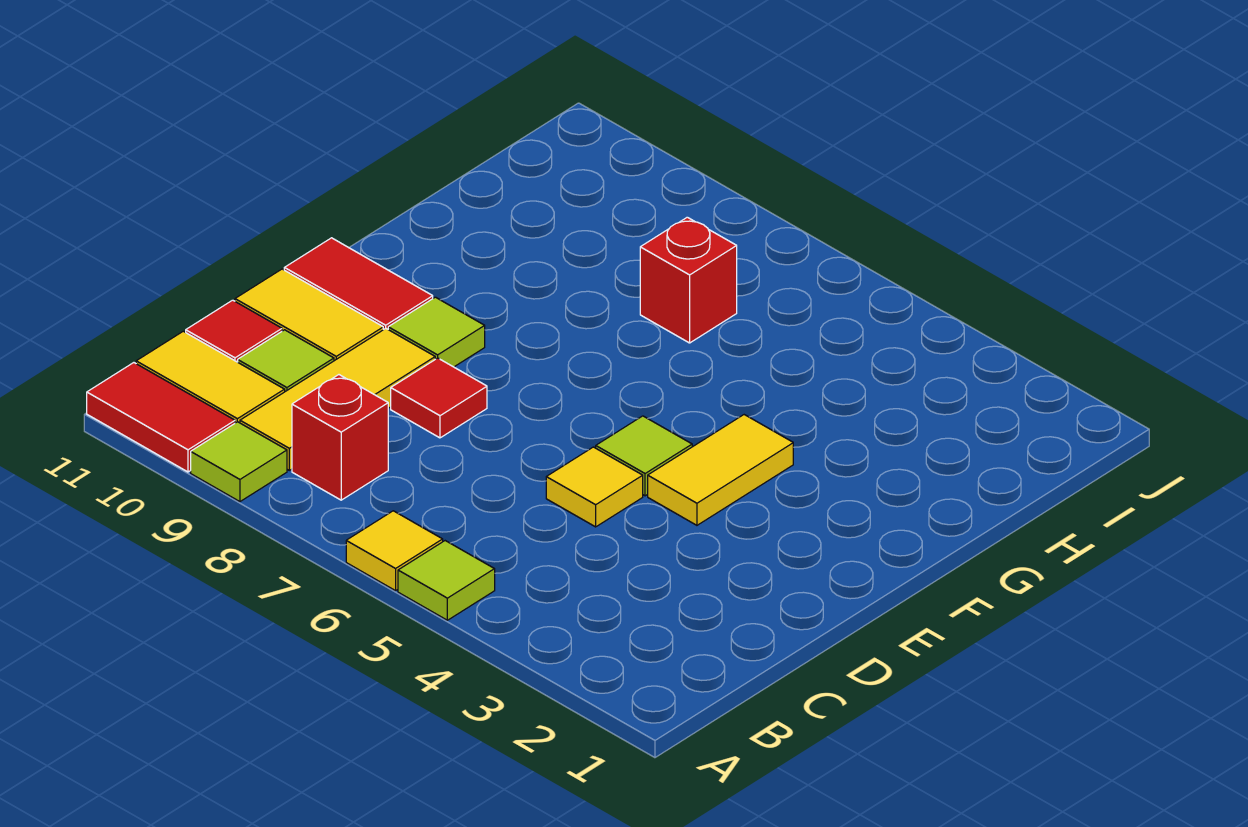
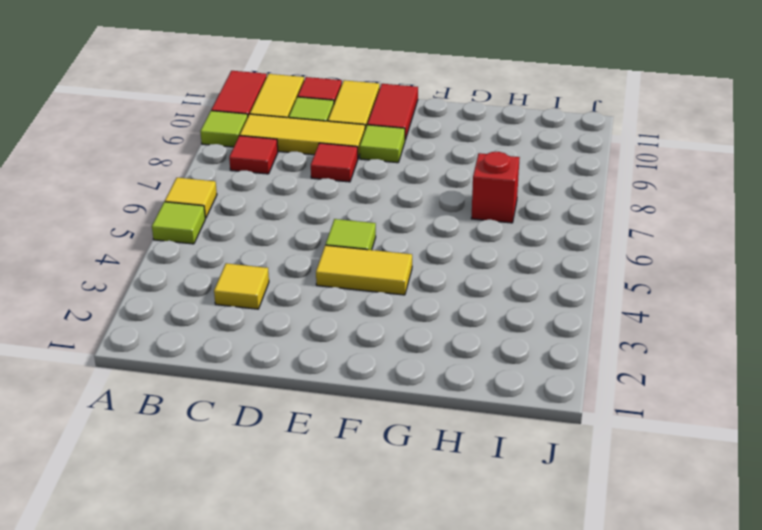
red brick B8 level 1 -> red tile B8 level 1
yellow tile D5 level 1 -> yellow tile C3 level 1

